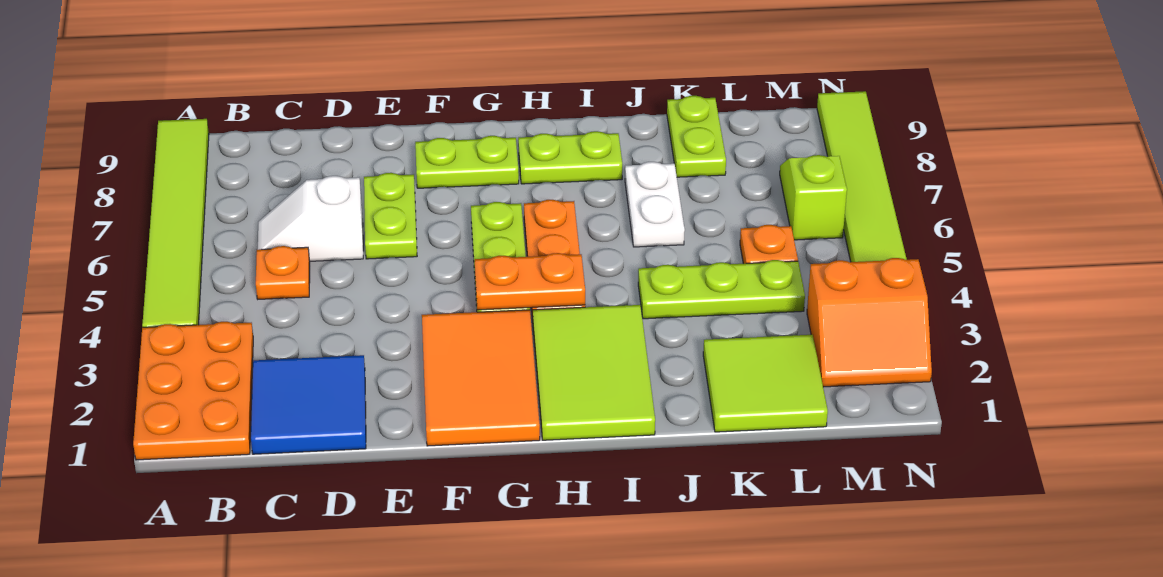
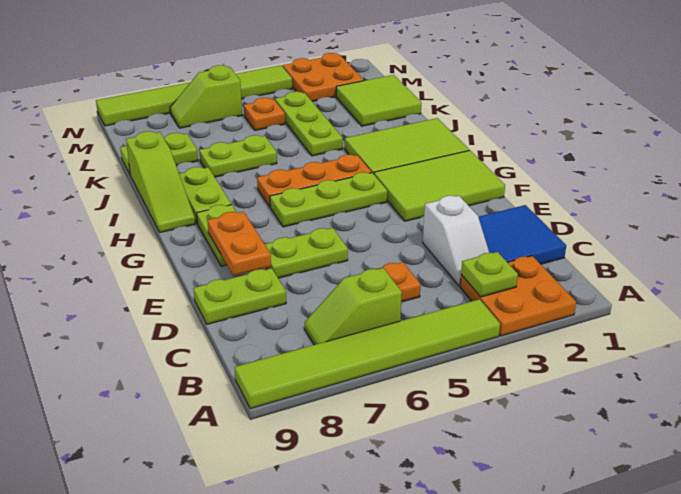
orange plate A1:B3 level 1 -> orange plate A2:B3 level 1
none -> lime plate B3 level 2
none -> lime slope B6:B7 level 1 top 6
white slope C6:D6 level 1 top D -> white slope C3:D3 level 1 top D
none -> lime plate D8:D9 level 1
orange tile F1:G3 level 1 -> lime tile F1:G3 level 1
orange plate G4:H4 level 2 -> orange plate E8:F8 level 2
none -> lime slope H9:J9 level 1 top J
white plate J6:J7 level 1 -> lime plate J6:J7 level 1
orange slope M2:N3 level 1 top 3 -> orange plate M2:N3 level 1

